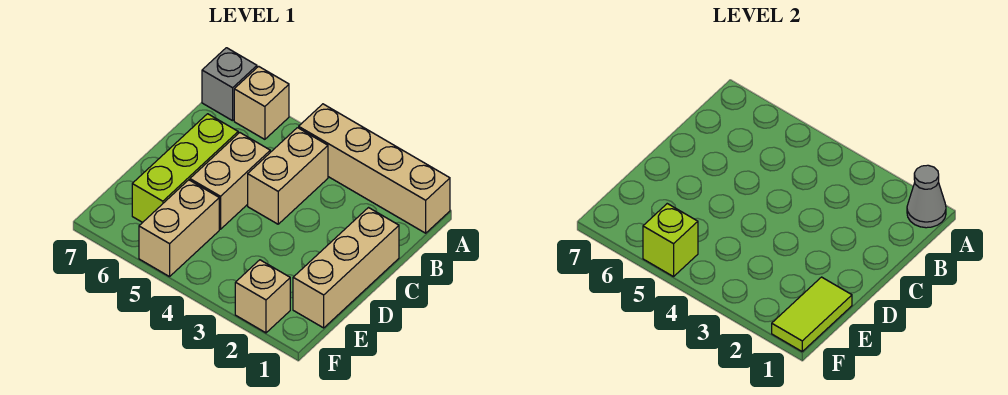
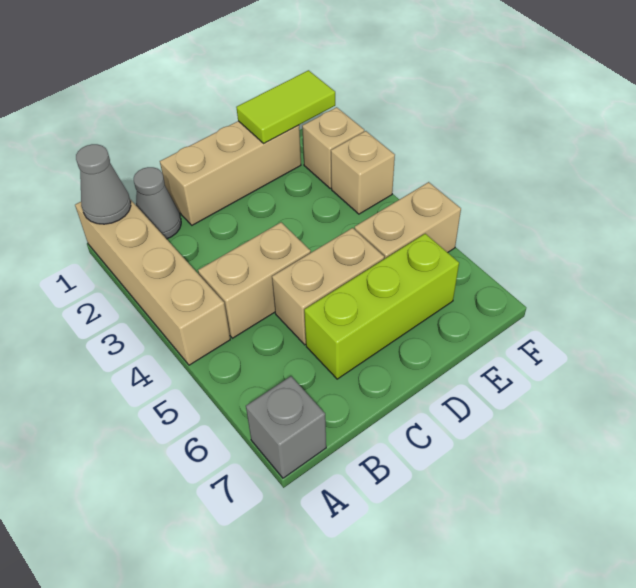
tan brick A6 level 1 -> tan brick F3 level 1
none -> grey cone B1 level 1
lime brick F5 level 2 -> none

